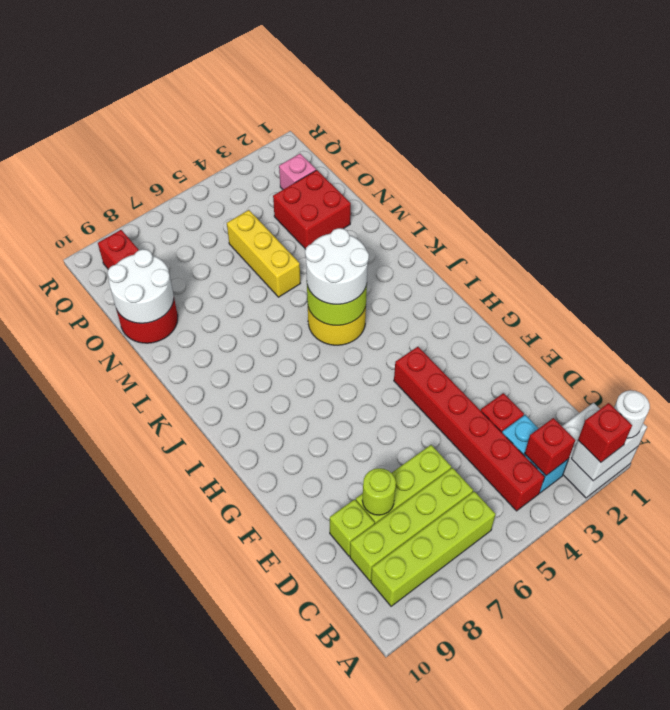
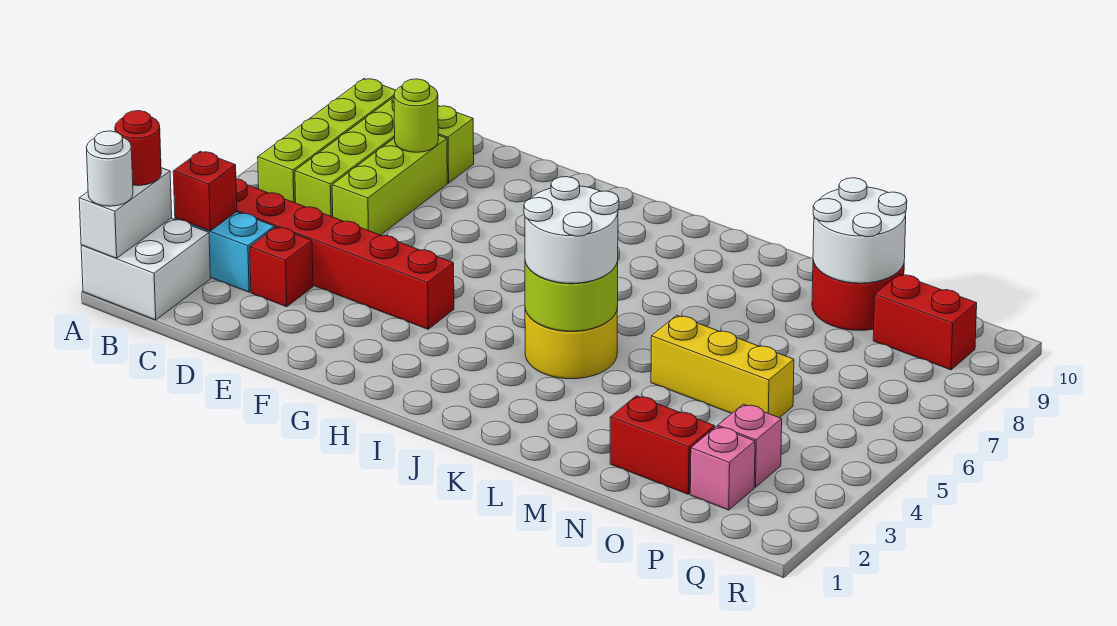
red brick A2 level 3 -> red round brick A2 level 3
red brick N2:O3 level 1 -> red brick N2:O2 level 1
none -> pink brick P3 level 1

